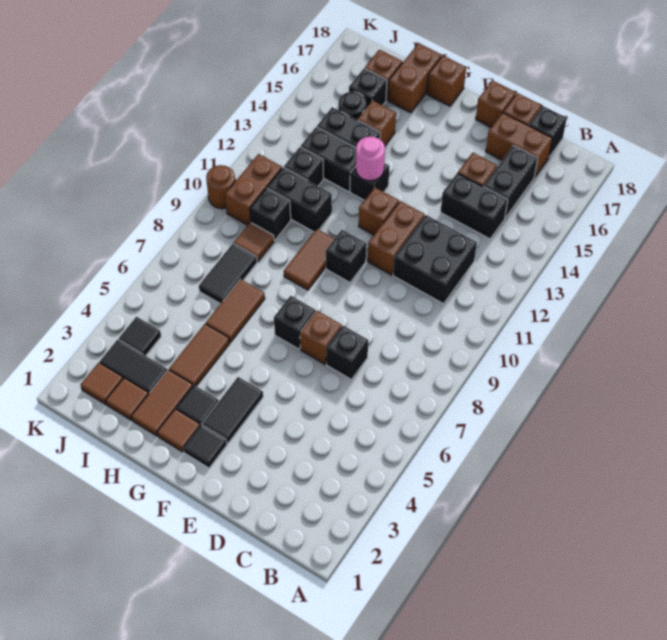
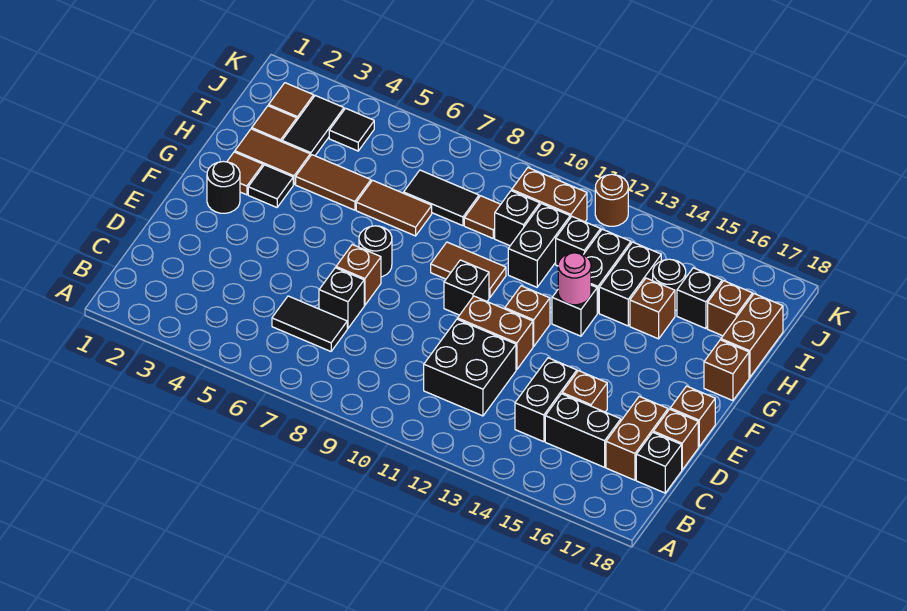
black tile F2 level 1 -> black round brick F2 level 1
black tile F3:F4 level 1 -> black tile C6:C7 level 1
black brick F7 level 1 -> black round brick F7 level 1
brown brick H17:H18 level 1 -> brown brick H18:I18 level 1
brown round brick K10 level 1 -> brown round brick K12 level 1

